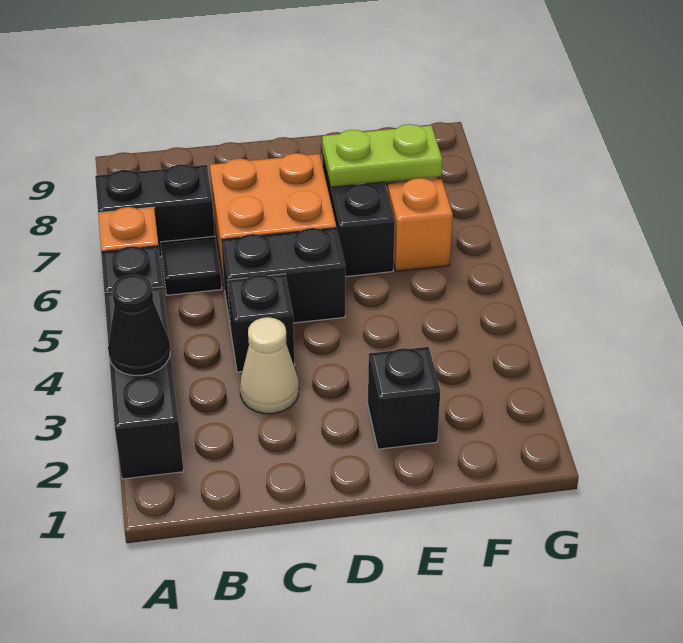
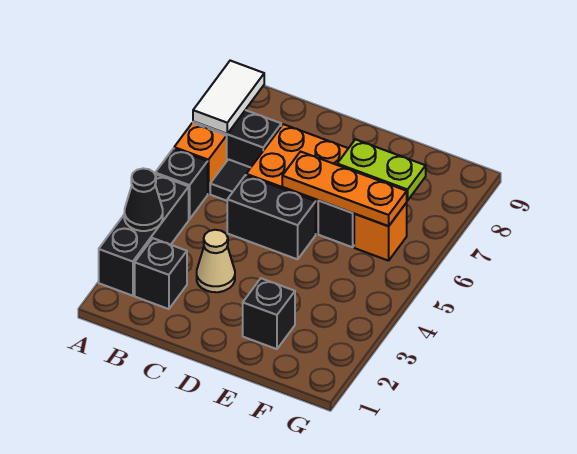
none -> white tile A7:A8 level 2
black brick C4 level 1 -> black brick B2 level 1
none -> orange plate D6:F6 level 2

